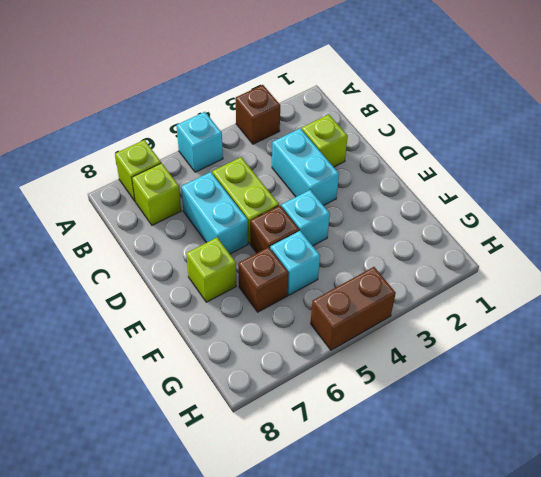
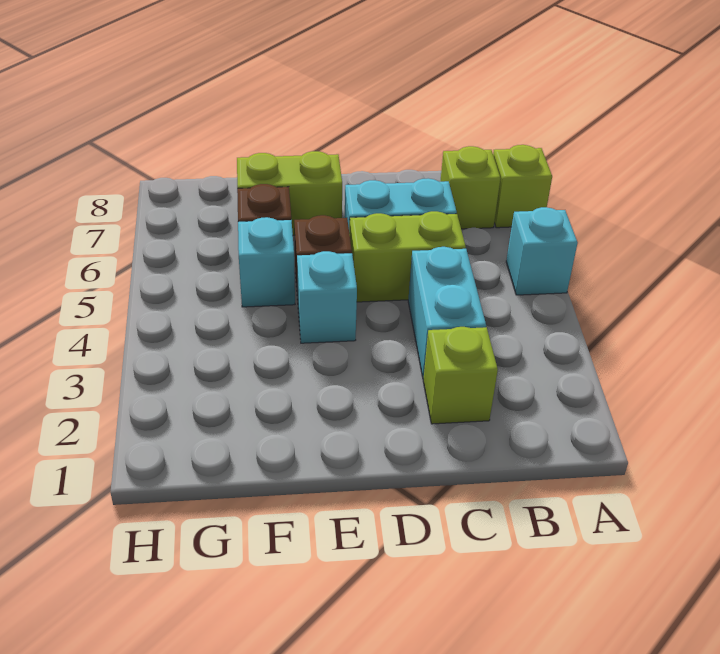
brown brick A3 level 1 -> none
cyan brick C3:D3 level 1 -> cyan brick C3:C4 level 1
lime brick E7 level 1 -> lime brick E7:F7 level 1
brown brick H4:H5 level 1 -> none

